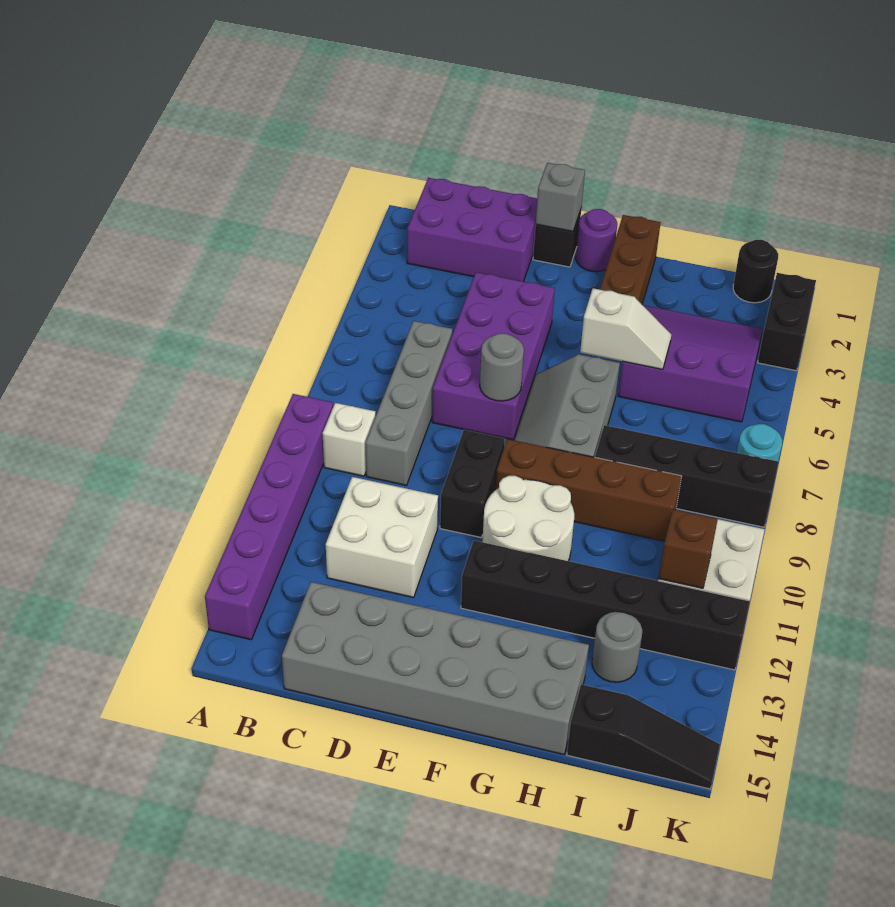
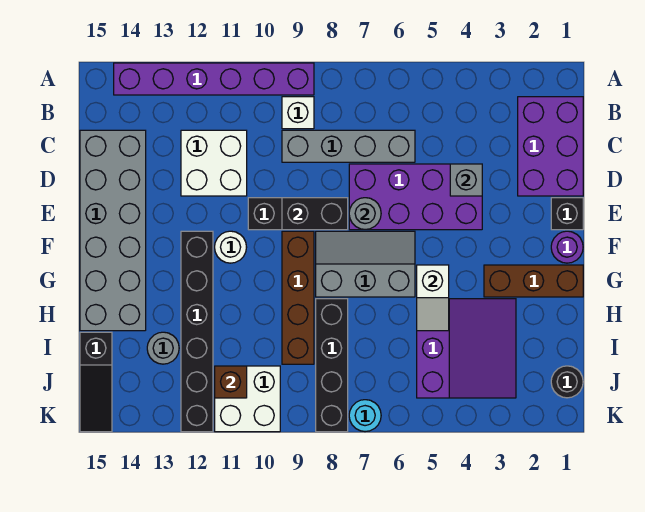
grey brick E1 level 2 -> grey brick D4 level 2
white round brick F10:G11 level 1 -> white round brick F11 level 1
black brick K2:K3 level 1 -> black brick E8:E9 level 2

